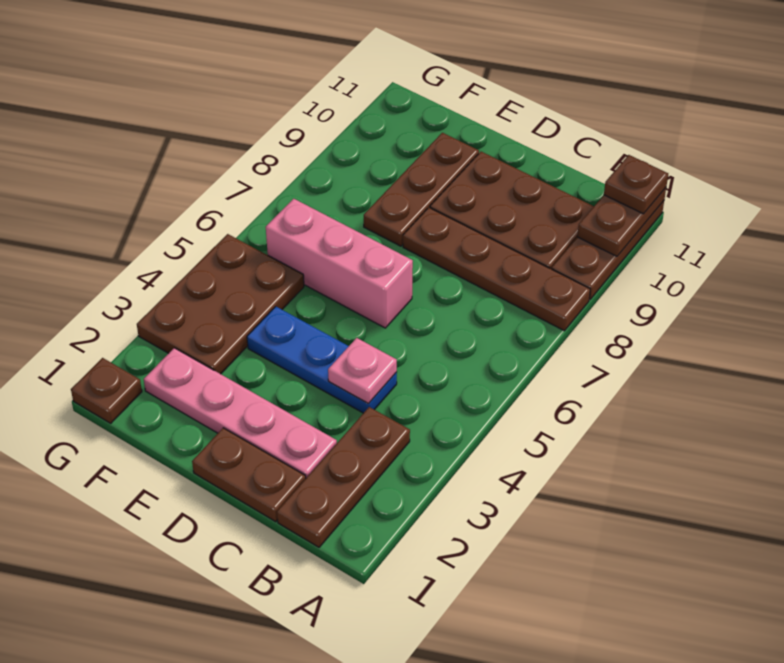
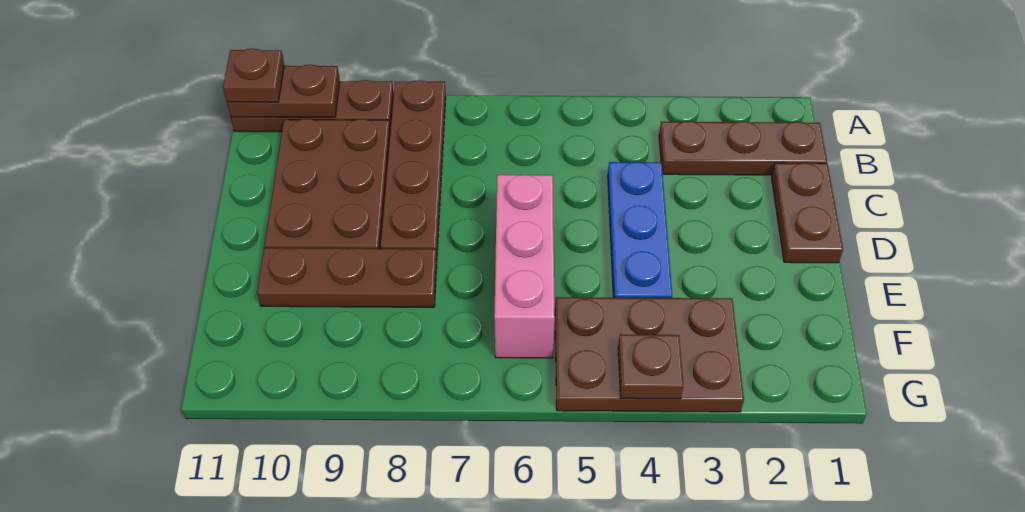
pink plate C2:F2 level 1 -> none
pink plate C4 level 2 -> none
brown plate G1 level 1 -> brown plate G4 level 2

